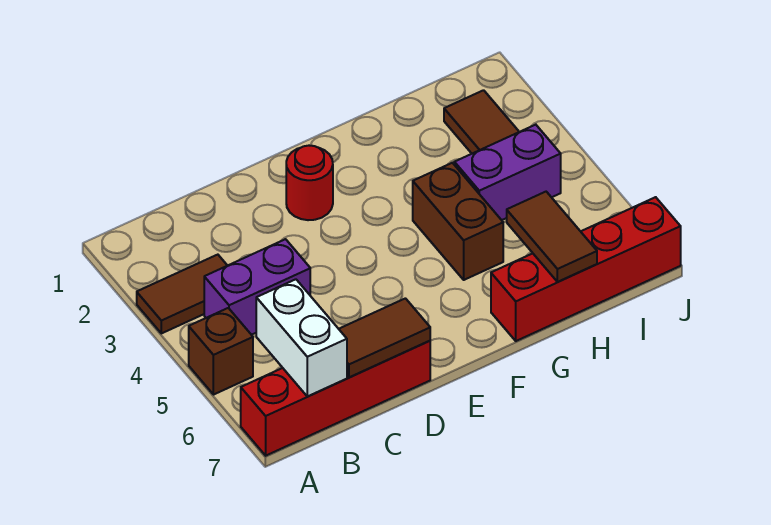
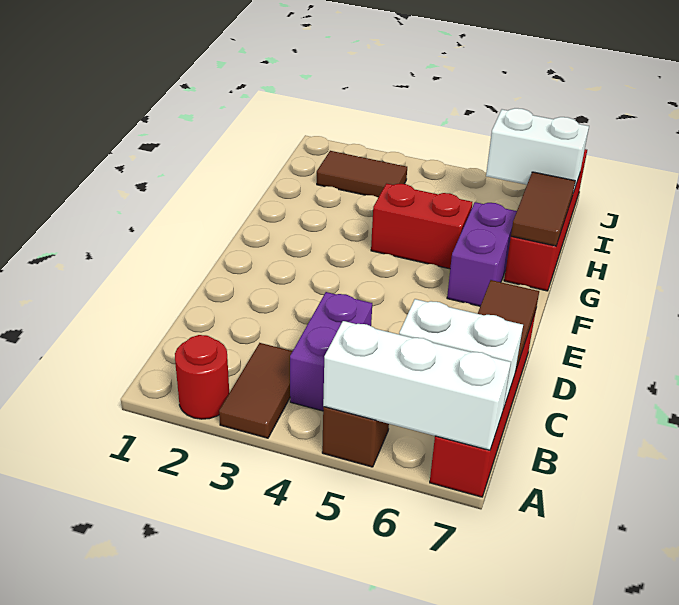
none -> white brick A5:A7 level 2
red round brick E2 level 1 -> red round brick A2 level 1
brown brick G4:G5 level 1 -> red brick G4:G5 level 1
purple brick H4:I4 level 1 -> purple brick F6:G6 level 1
brown tile H6:H7 level 2 -> brown tile G7:H7 level 2
none -> white brick I6:I7 level 2

